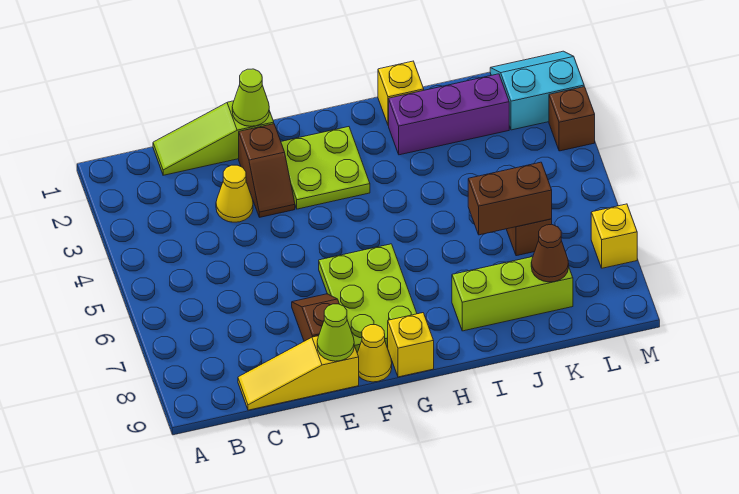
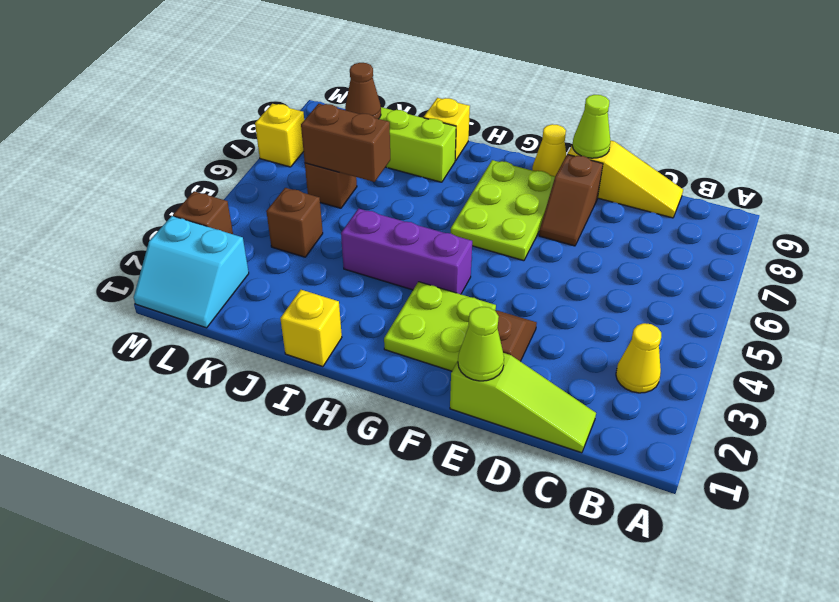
yellow cone D3 level 1 -> yellow cone B3 level 1
yellow brick G9 level 1 -> yellow brick I9 level 1
purple brick I2:K2 level 1 -> purple brick G4:I4 level 1
none -> brown brick K4 level 1

